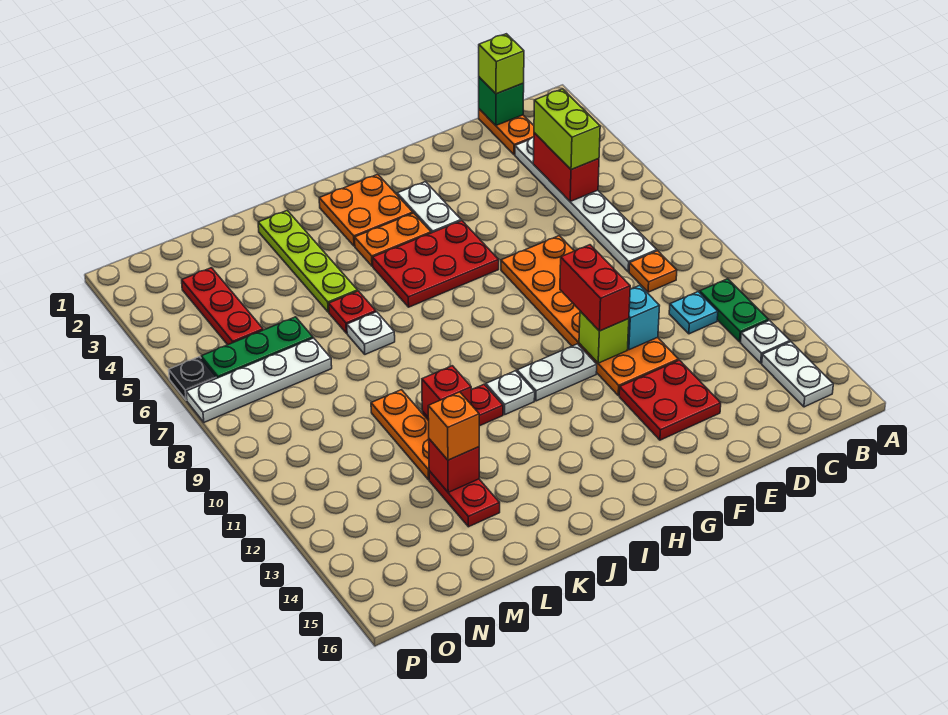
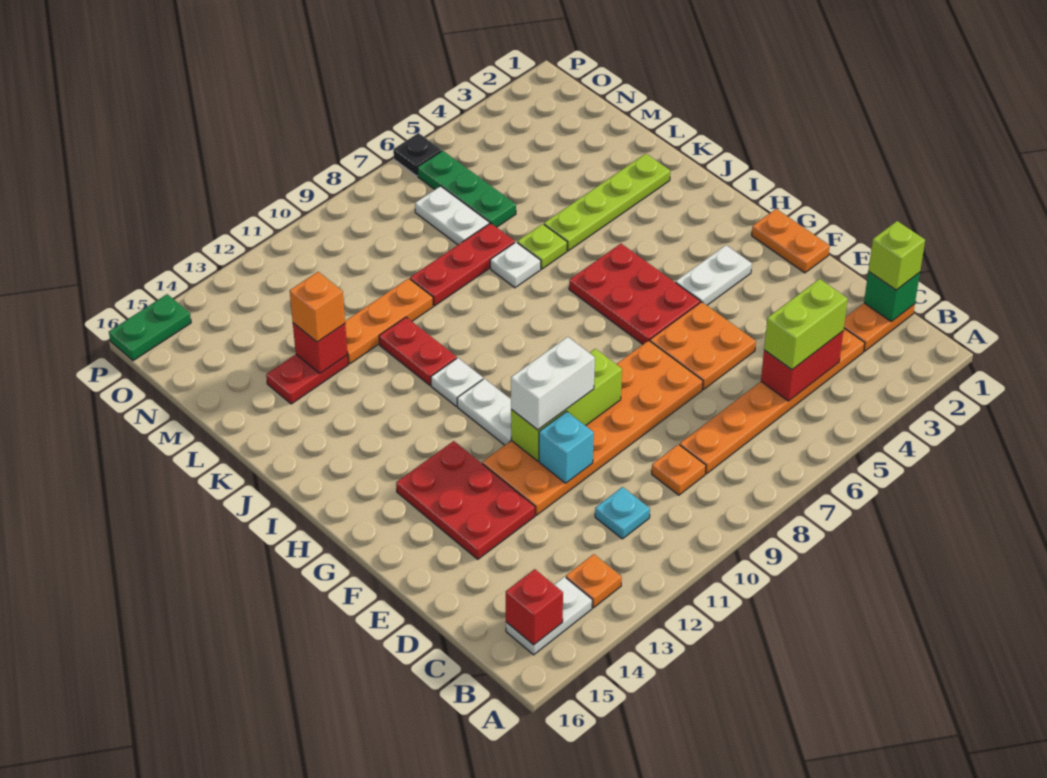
green plate B11:B12 level 1 -> green plate P15:P16 level 1
white plate B13 level 1 -> orange plate B13 level 1
white plate C3:C8 level 1 -> orange plate C3:C8 level 1
red plate E13:F14 level 1 -> red plate E13:G14 level 1
red brick F10:F11 level 3 -> white brick F10:F11 level 3
lime brick F11 level 2 -> lime brick F9:F11 level 2
orange plate H2:I3 level 1 -> orange plate E5:F6 level 1
orange plate H4:I4 level 1 -> orange plate F1:G1 level 1
red plate K6 level 1 -> lime plate K6 level 1
red brick K11 level 2 -> red brick B15 level 2
white plate M7:P7 level 1 -> white plate M7:N7 level 1
red plate N3:N5 level 1 -> red plate L7:L9 level 1

